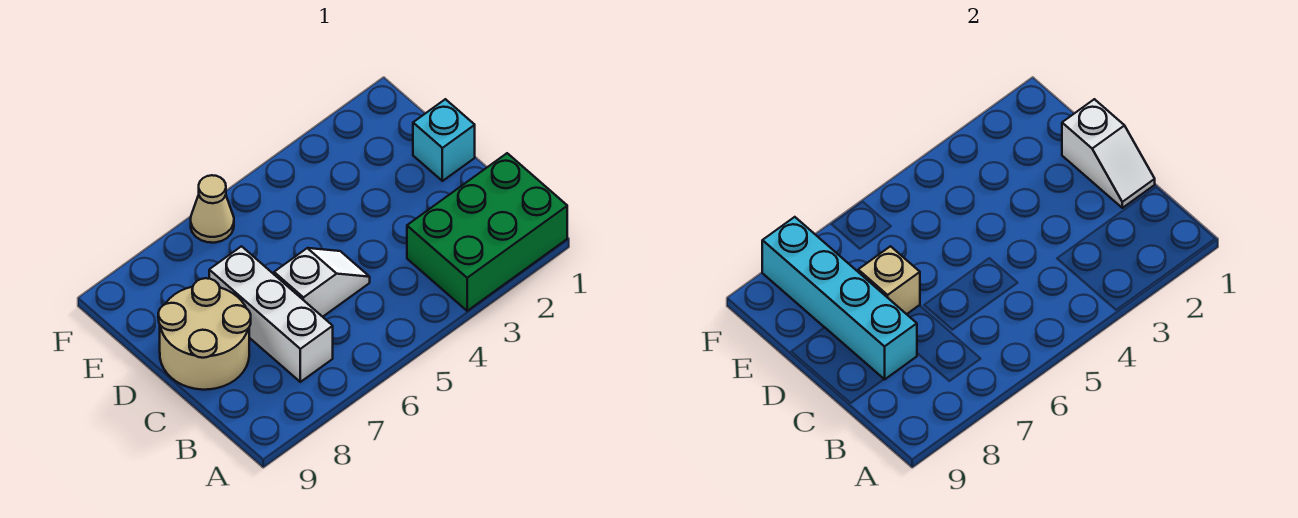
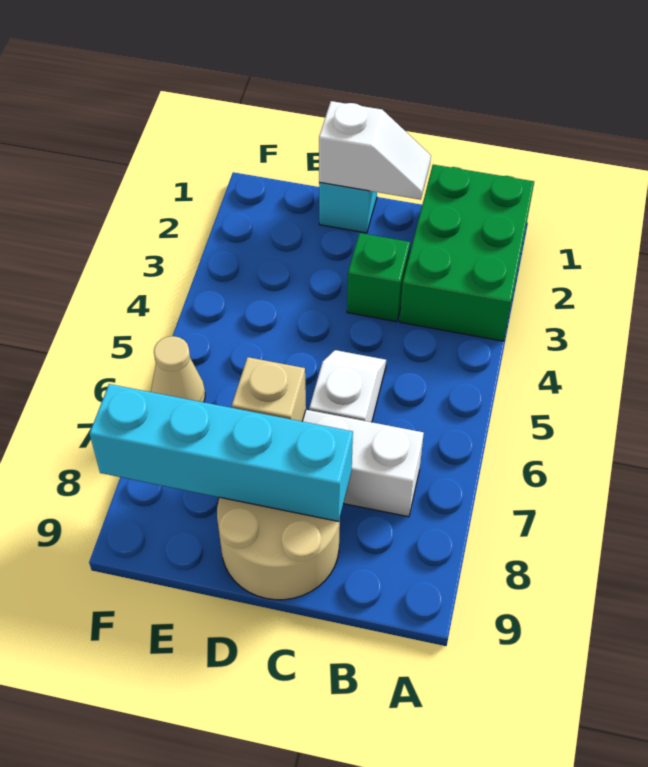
none -> green brick C3 level 1

